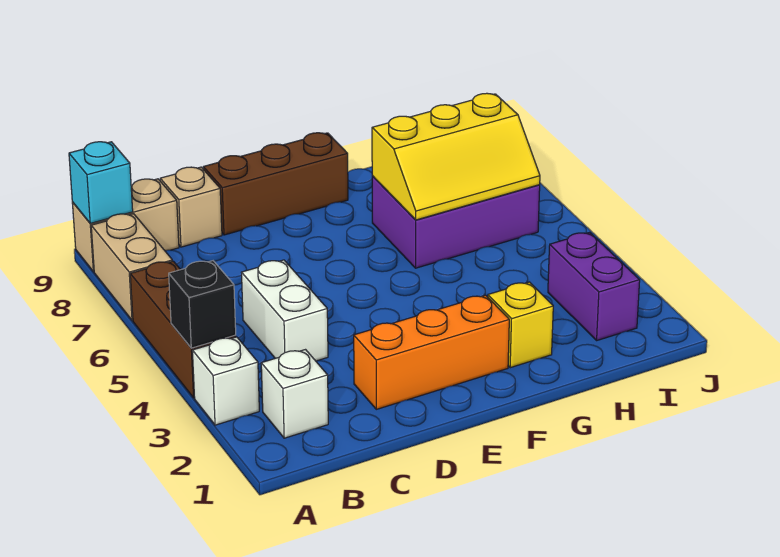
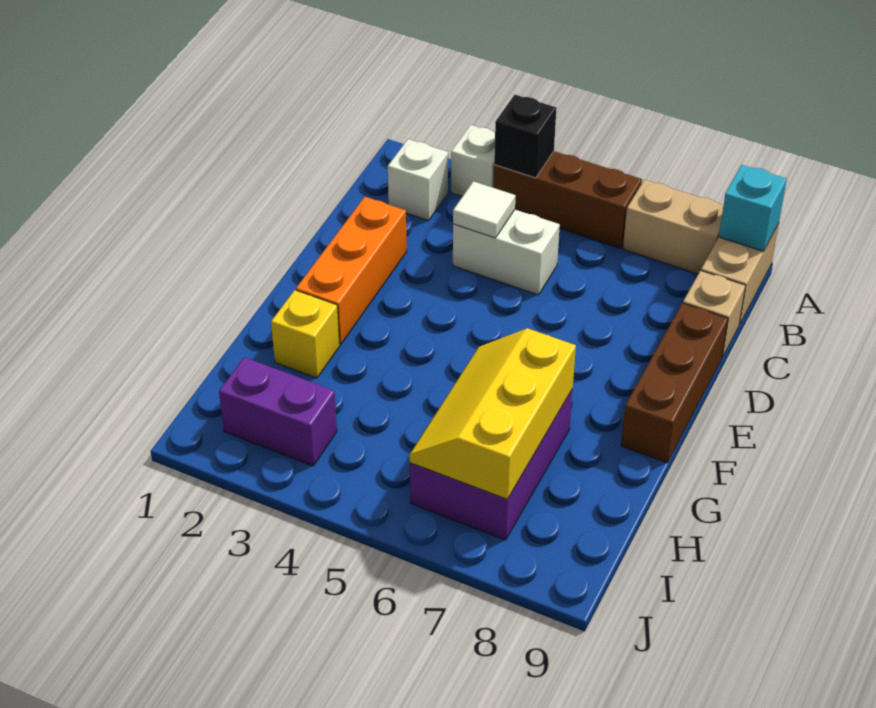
none -> white tile C4 level 2

